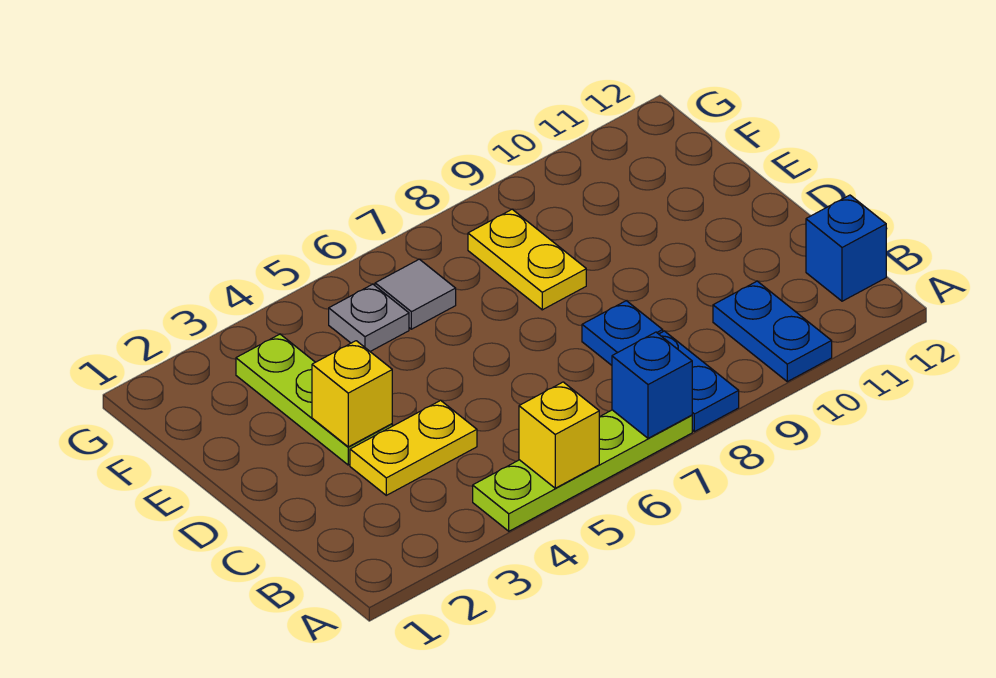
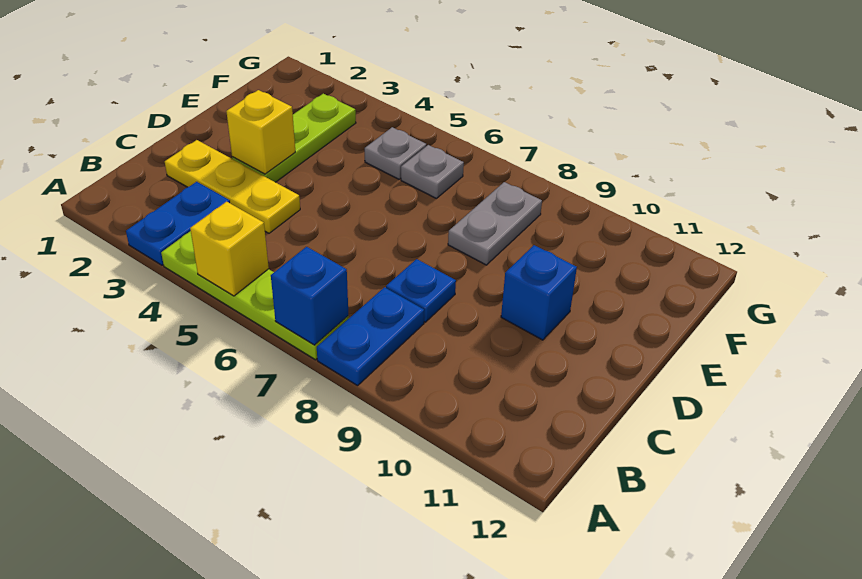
blue plate A10:B10 level 1 -> blue plate A3:B3 level 1
blue brick B12 level 1 -> blue brick D10 level 1
yellow plate C3:C4 level 1 -> yellow plate C2:C4 level 1
yellow plate E8:F8 level 1 -> grey plate E8:F8 level 1
grey tile F6 level 1 -> grey plate F6 level 1

